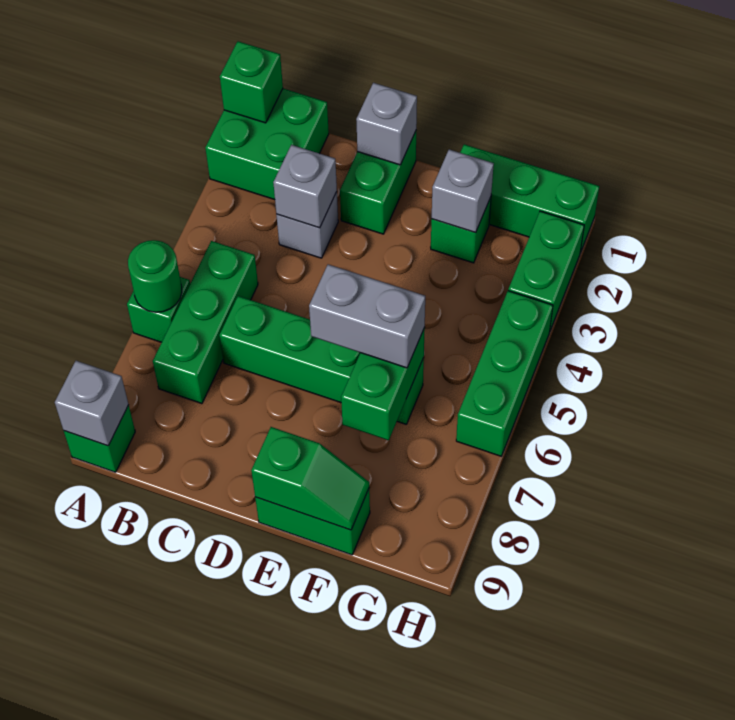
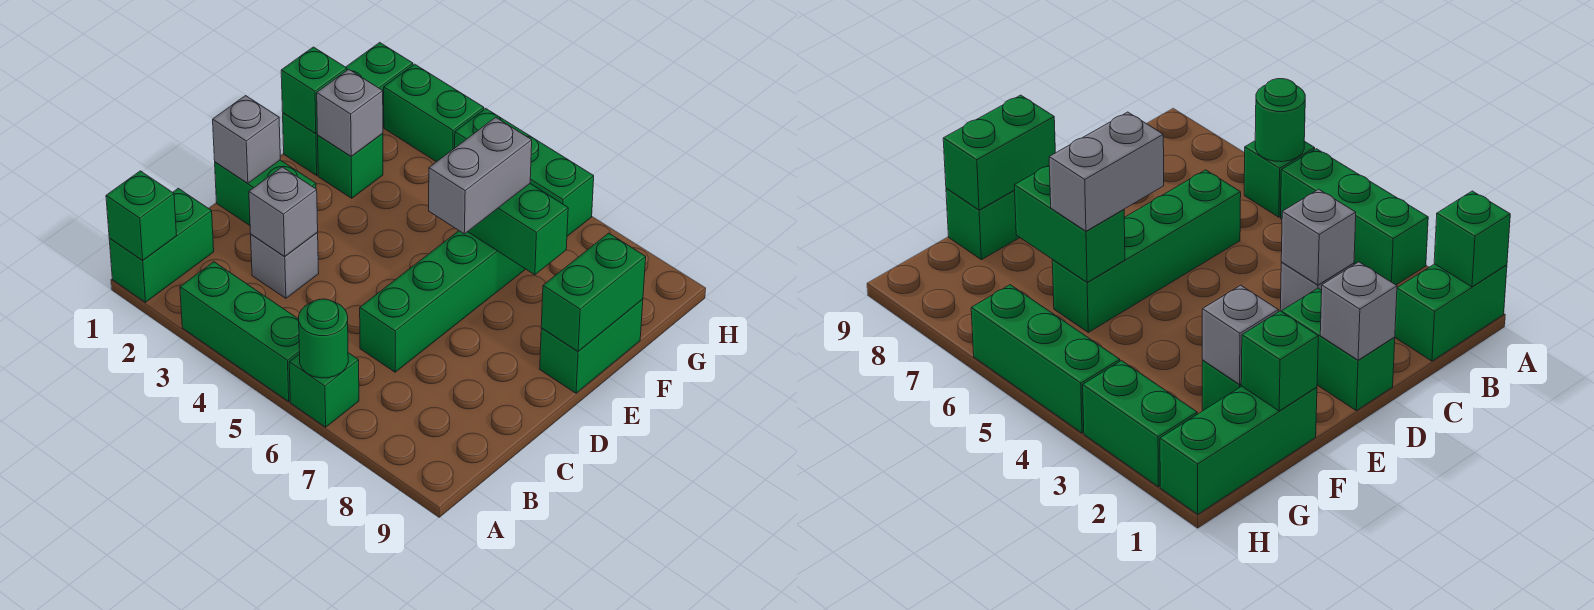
green brick A1:B2 level 1 -> green brick A1:B1 level 1
green brick A9 level 1 -> green brick F1 level 2
grey brick A9 level 2 -> none
green brick B5:B7 level 1 -> green brick A3:A5 level 1
green slope E9:F9 level 2 top E -> green brick E9:F9 level 2

